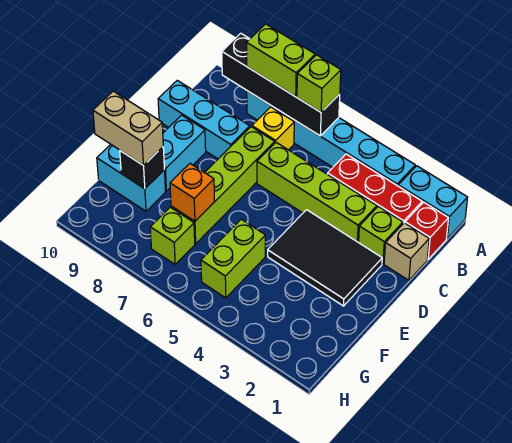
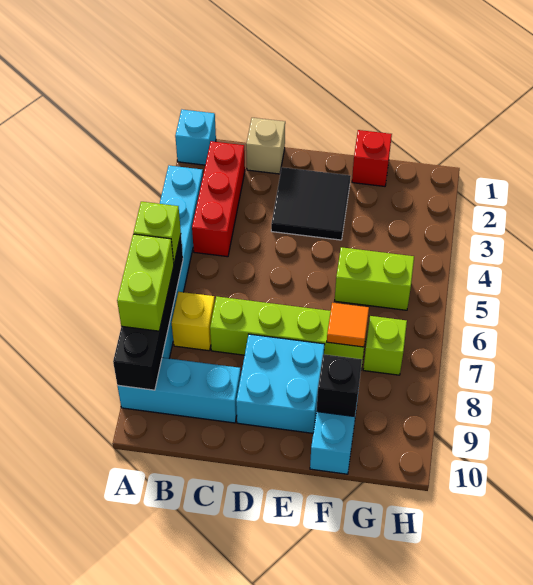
cyan brick A1:A2 level 1 -> cyan brick A1 level 1
red brick B1 level 1 -> red brick F1 level 1
lime brick C2 level 1 -> none
lime brick C3:C6 level 1 -> none
cyan brick C8:C10 level 1 -> cyan brick A9:C9 level 1
black tile D2:E4 level 1 -> black tile D2:E3 level 1
cyan brick D9:E9 level 1 -> cyan brick D8:E9 level 1
orange brick F7 level 2 -> orange tile F7 level 2
tan brick F9:F10 level 3 -> none

